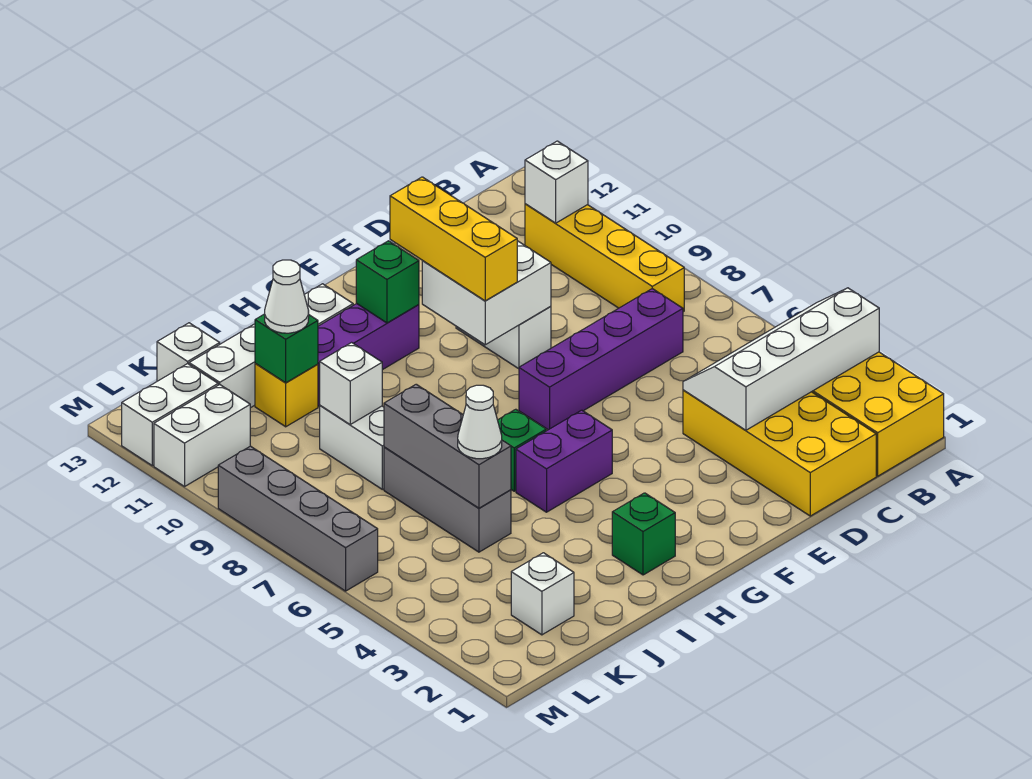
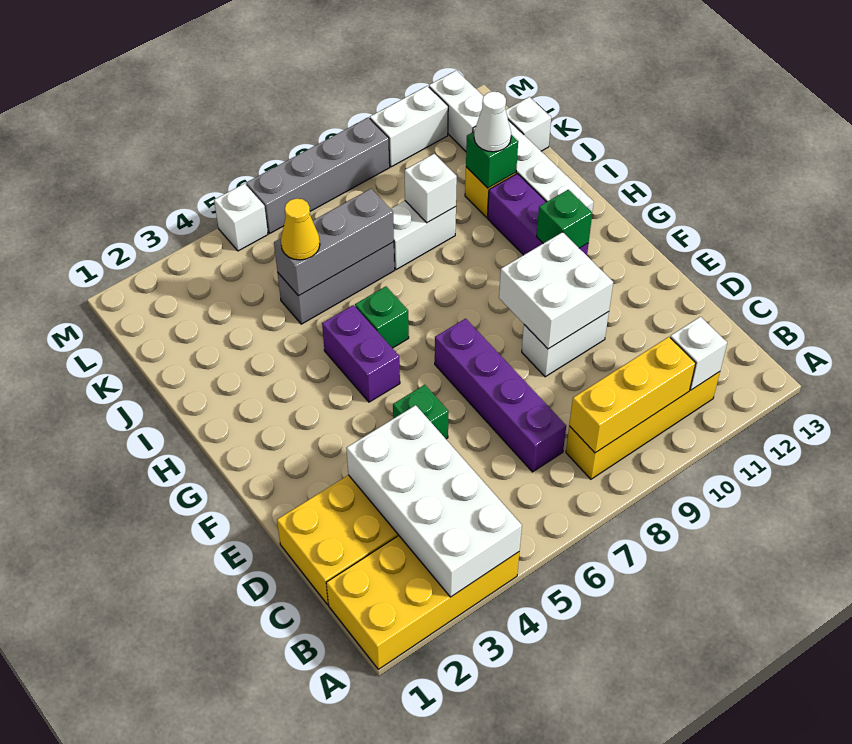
white slope A3:D4 level 2 top 3 -> white brick A3:D4 level 2
yellow brick F9:F11 level 3 -> yellow brick B8:B10 level 2
green brick H2 level 1 -> green brick E5 level 1
white cone J5 level 3 -> yellow cone J5 level 3
white brick K2 level 1 -> white brick M5 level 1
white brick L11:M11 level 1 -> white brick M10:M11 level 1

